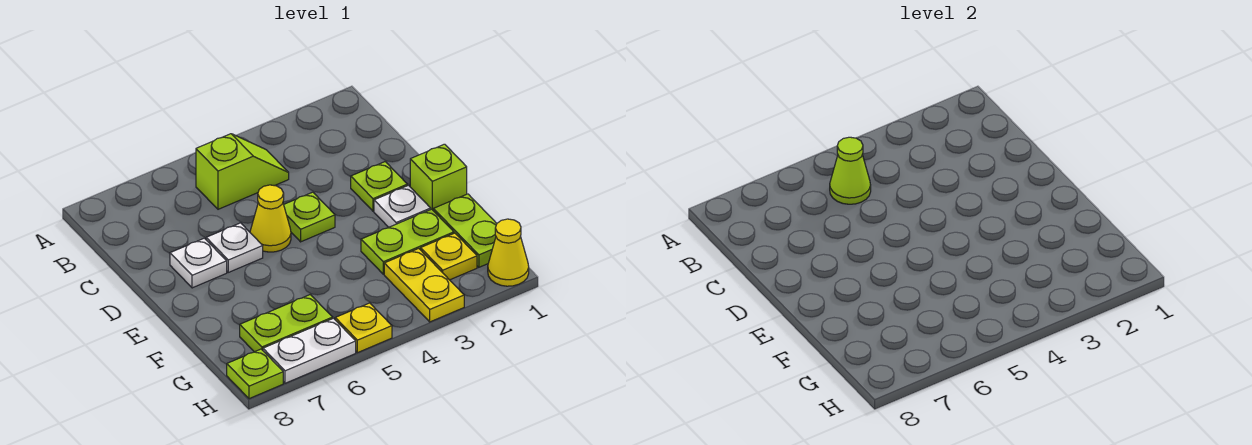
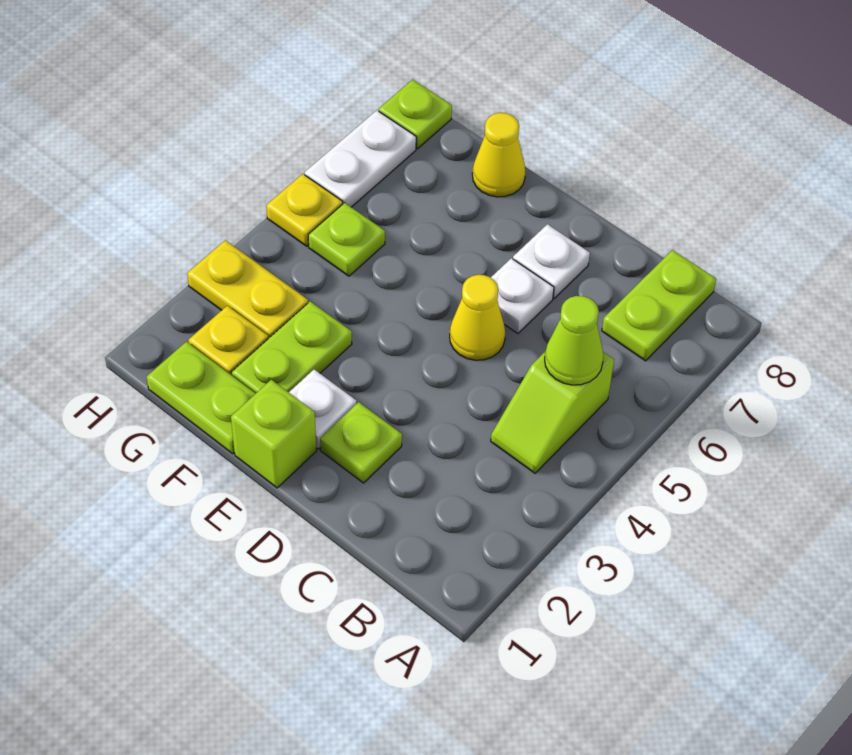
lime plate D4 level 1 -> lime plate G5 level 1
lime plate G6:G7 level 1 -> lime plate B7:B8 level 1
yellow cone H1 level 1 -> yellow cone F8 level 1

